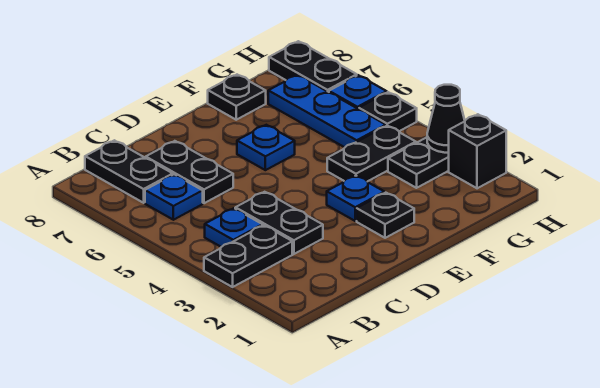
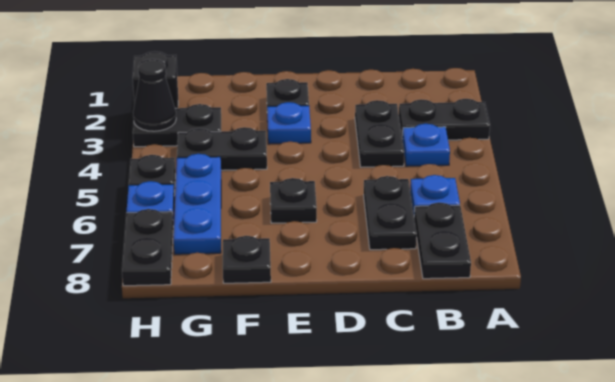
blue plate E6 level 1 -> black plate E6 level 1

